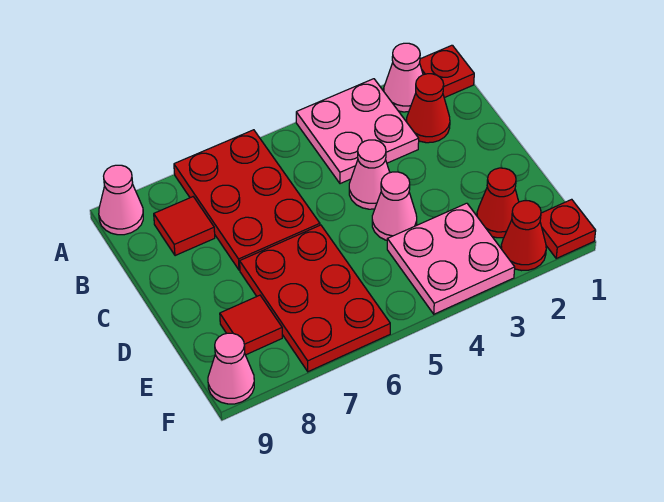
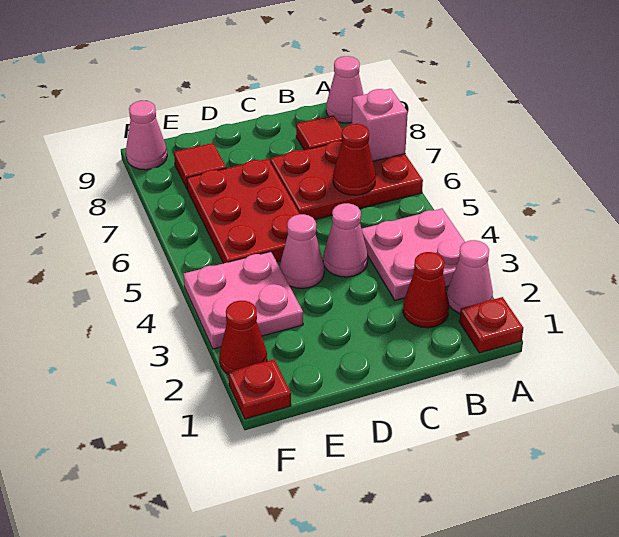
none -> pink brick A7 level 2
red plate D6:F7 level 1 -> red plate D5:E7 level 1
red cone E2 level 1 -> red cone B6 level 2

